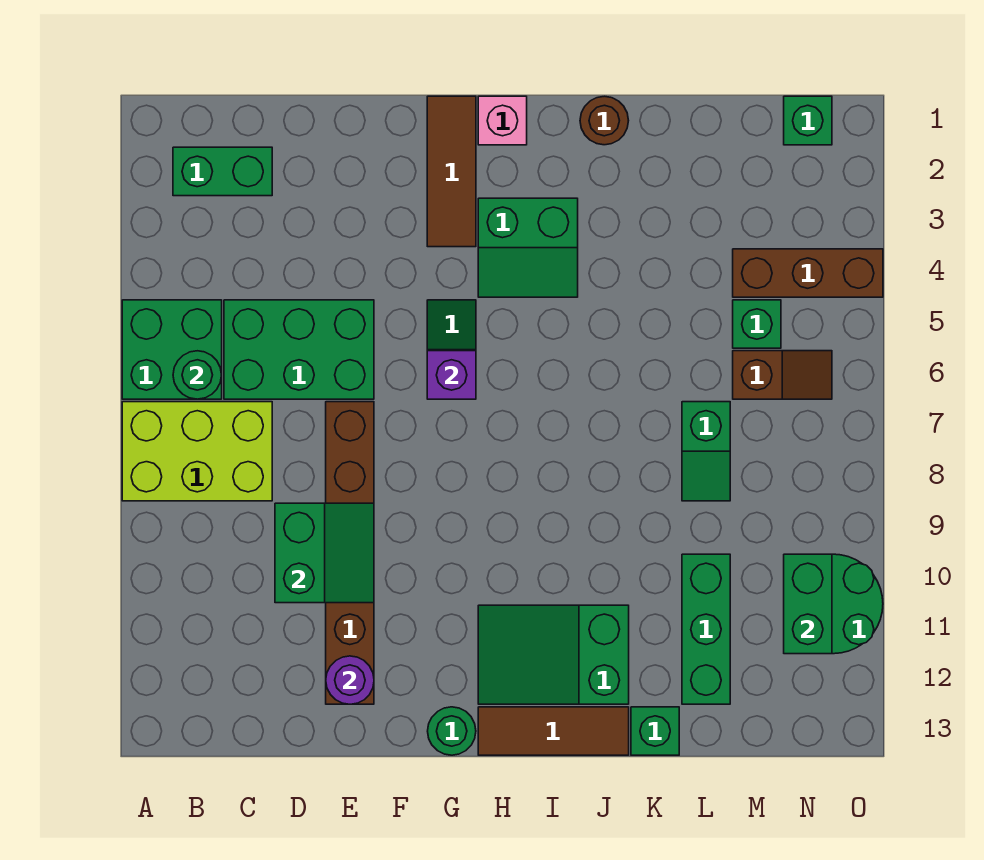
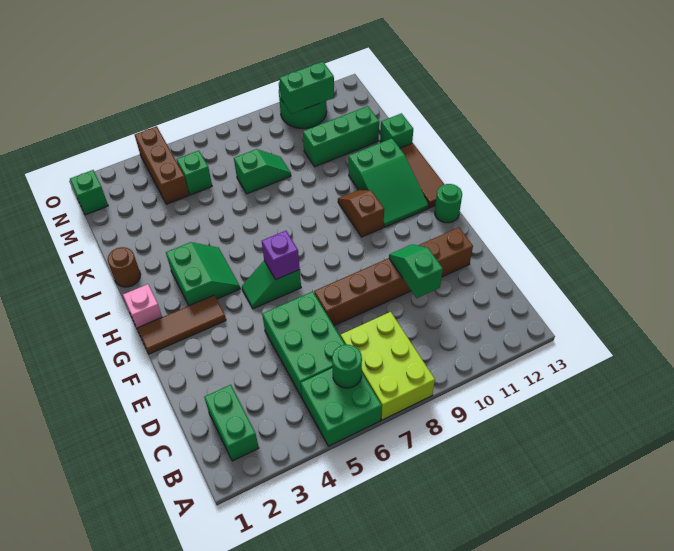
green slope D9:E10 level 2 top D -> green slope D10:E10 level 2 top D
purple round brick E12 level 2 -> none
brown slope M6:N6 level 1 top M -> brown slope H10:I10 level 1 top H

